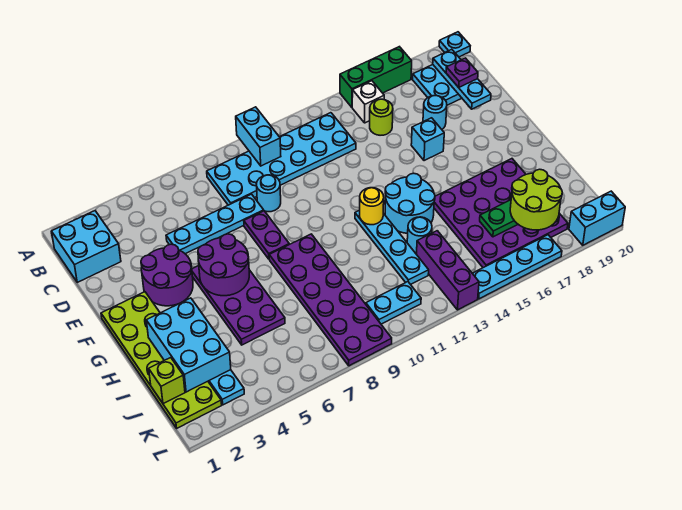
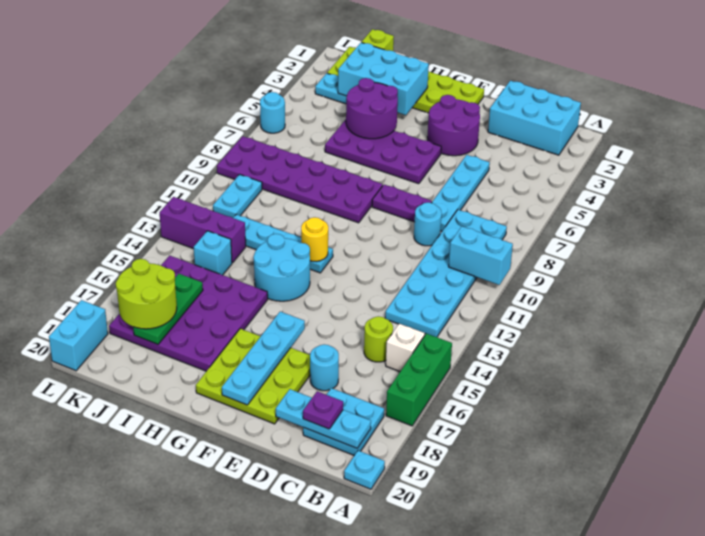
cyan brick B1:C2 level 1 -> cyan brick B1:D2 level 1
cyan brick E16 level 1 -> cyan brick J14 level 1
none -> lime plate E17:G19 level 1
purple round brick F5:G6 level 2 -> purple round brick H4:I5 level 2
cyan round brick I13 level 1 -> cyan round brick L6 level 1
cyan plate L14:L17 level 1 -> cyan plate F16:F19 level 2

